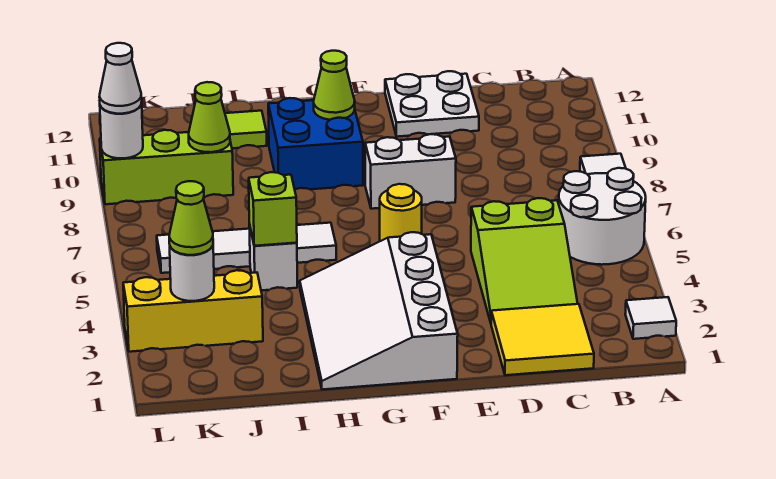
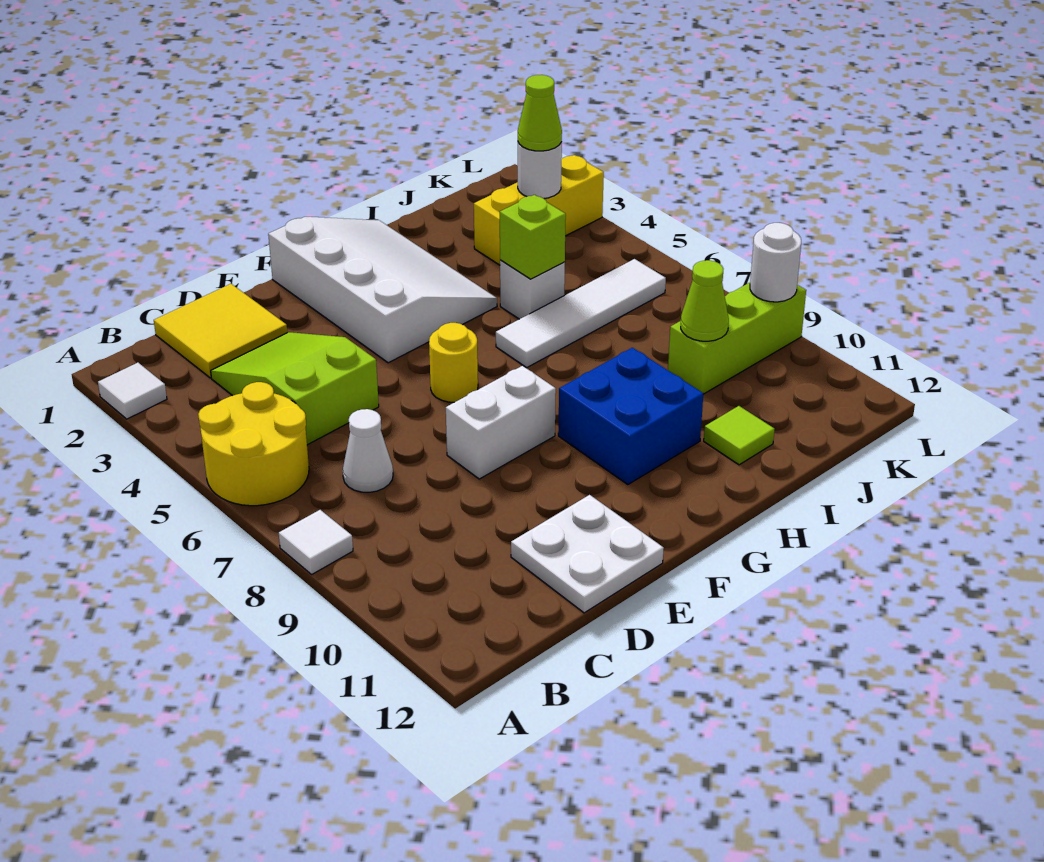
white round brick A5:B6 level 1 -> yellow round brick A5:B6 level 1
lime cone G10 level 2 -> none
white cone L9 level 3 -> white cone C7 level 1

